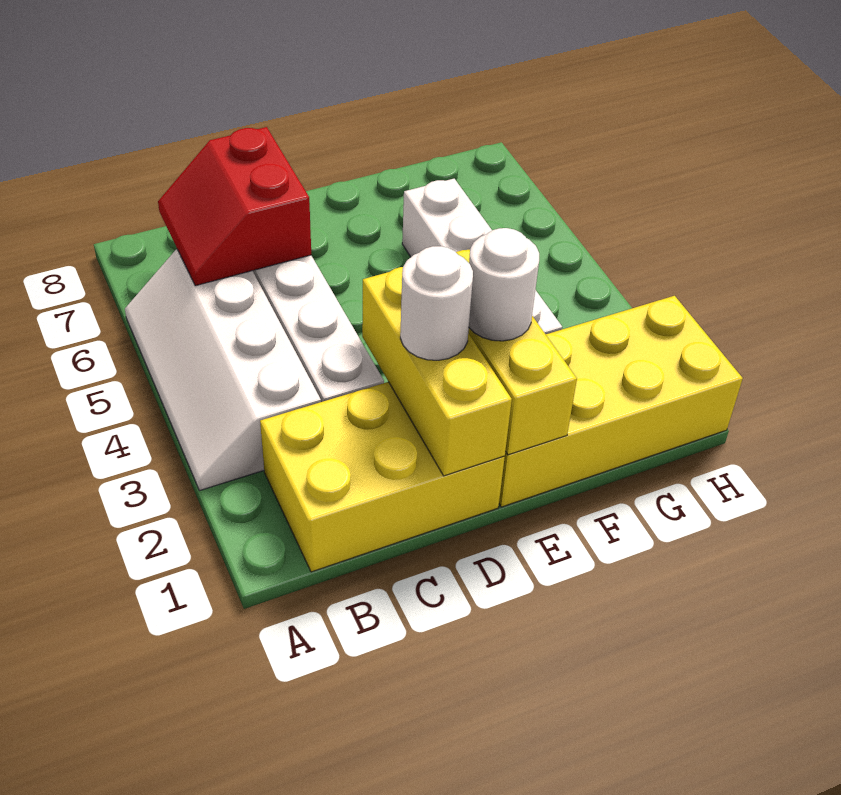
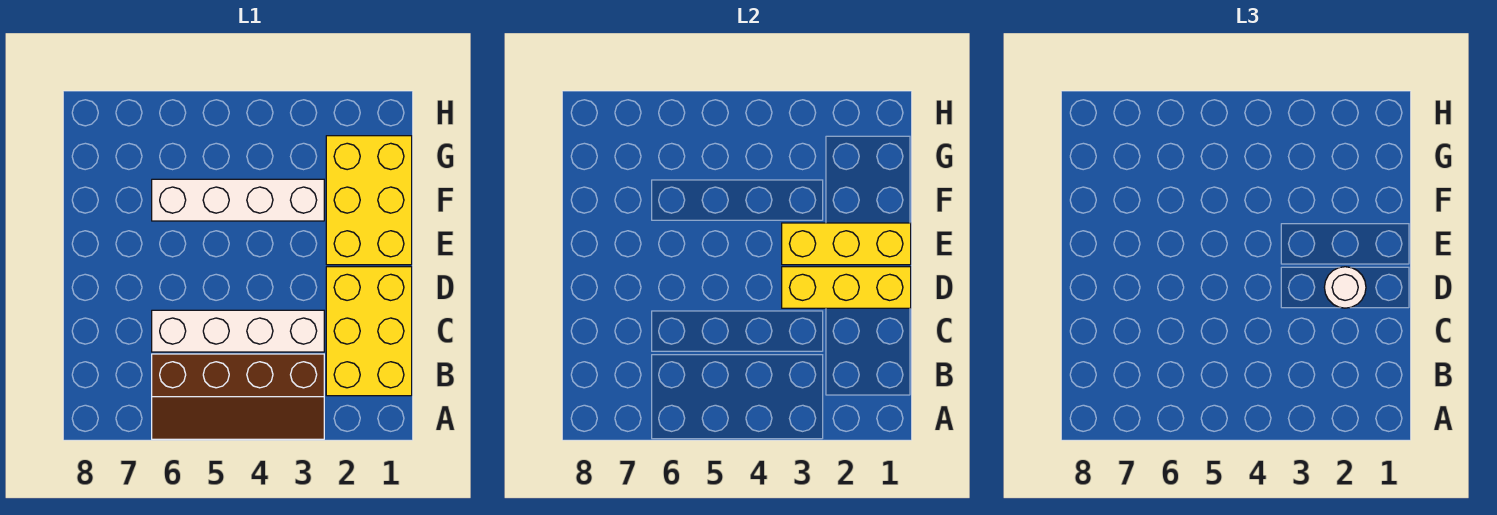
white slope A3:B6 level 1 top B -> brown slope A3:B6 level 1 top B
red slope B6:C7 level 2 top C -> none
yellow brick E1:H2 level 1 -> yellow brick E1:G2 level 1
white round brick E2 level 3 -> none

